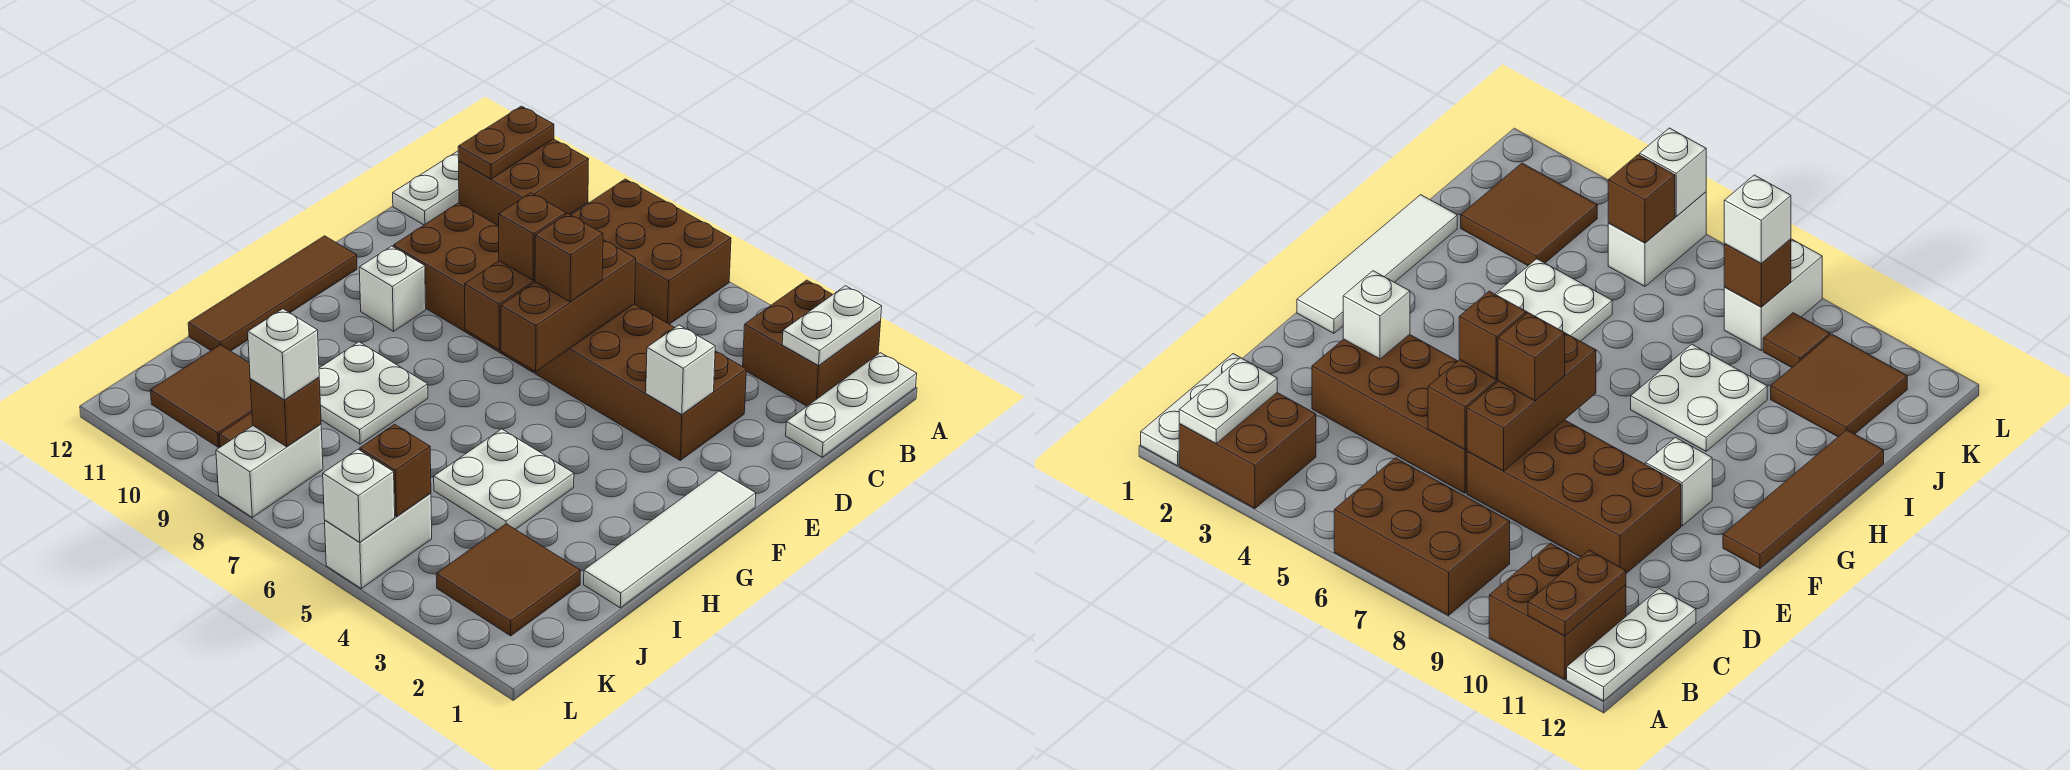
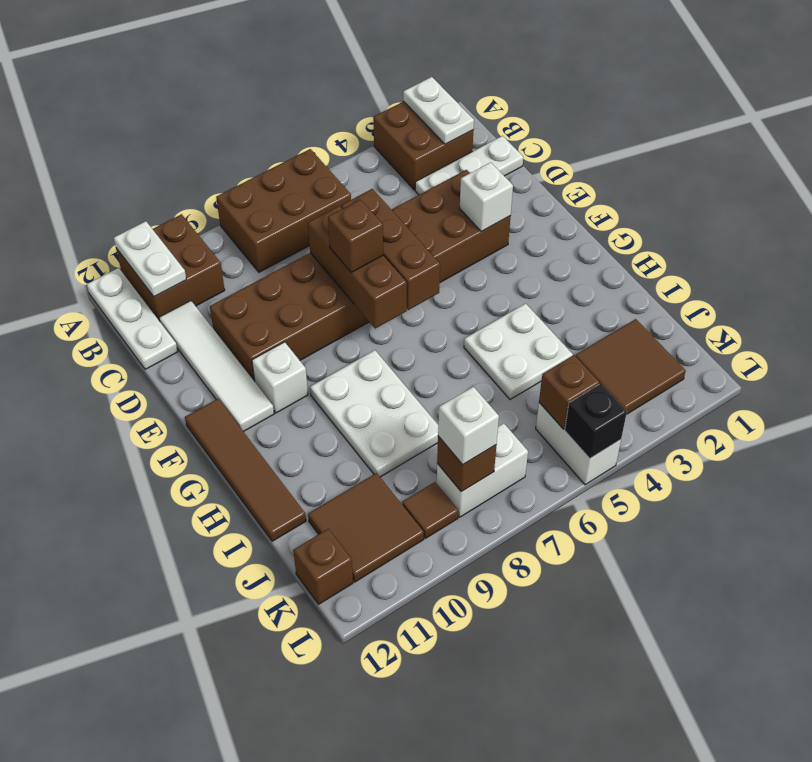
white plate A1:C1 level 1 -> white plate C1:C3 level 1
brown plate A11:B11 level 2 -> white plate A11:B11 level 2
brown brick E6 level 3 -> brown brick K12 level 1
white tile F1:I1 level 1 -> white tile C11:F11 level 1
white plate H8:I9 level 1 -> white plate G8:I9 level 1
white brick K8:L8 level 1 -> white brick K7:K8 level 1
white brick L5 level 2 -> black brick L5 level 2

